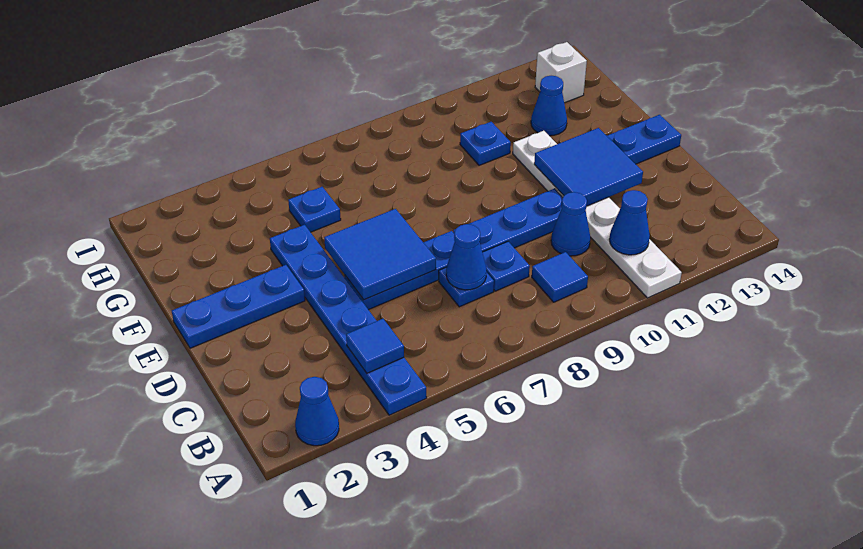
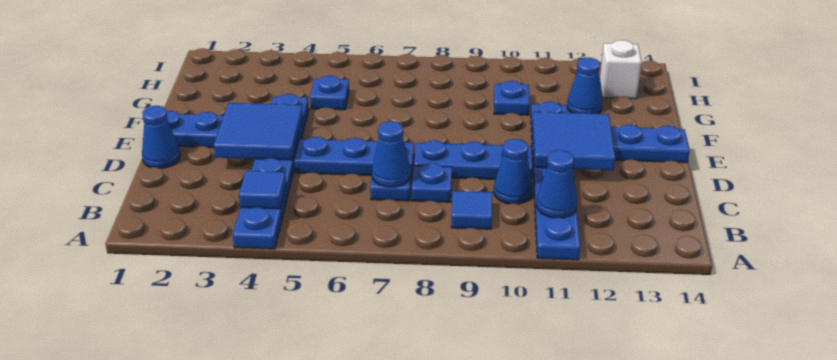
blue cone A2 level 1 -> blue cone D1 level 1
white plate A11:F11 level 1 -> blue plate A11:F11 level 1
blue tile D5:E6 level 2 -> blue tile D3:E4 level 2

